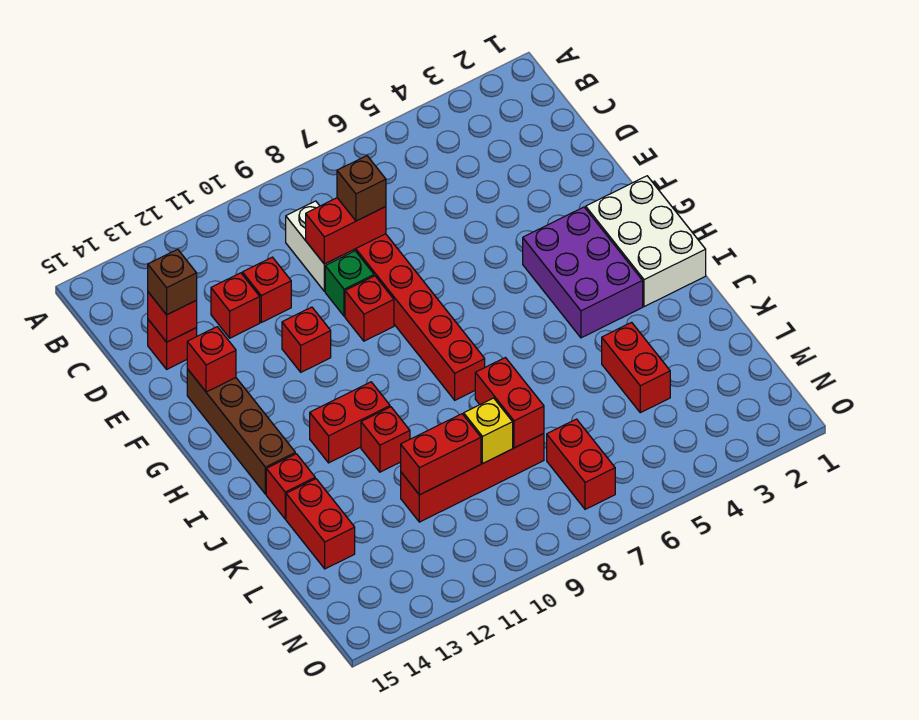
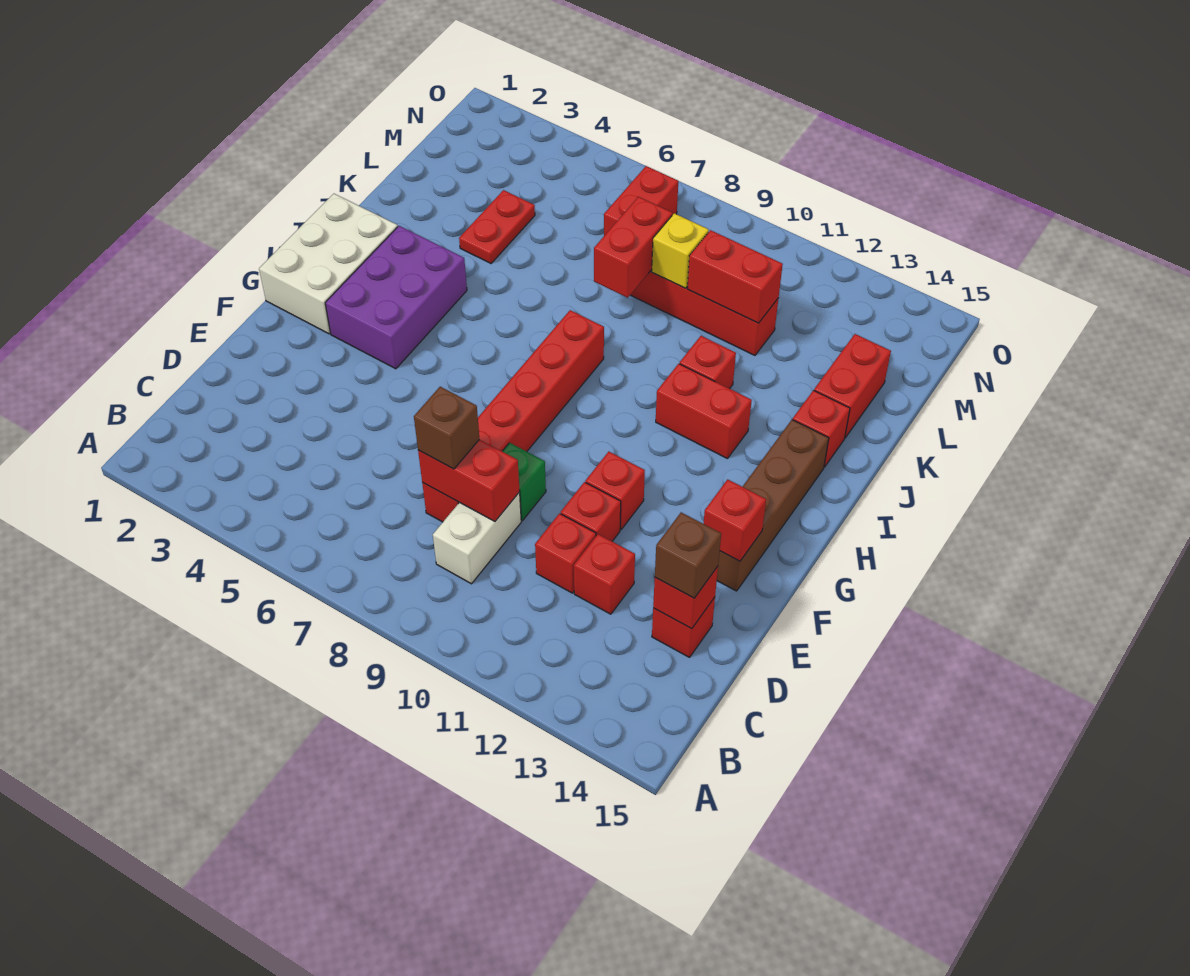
red brick F9 level 1 -> red brick E11 level 1
red brick K4:L4 level 1 -> red plate K4:L4 level 1

